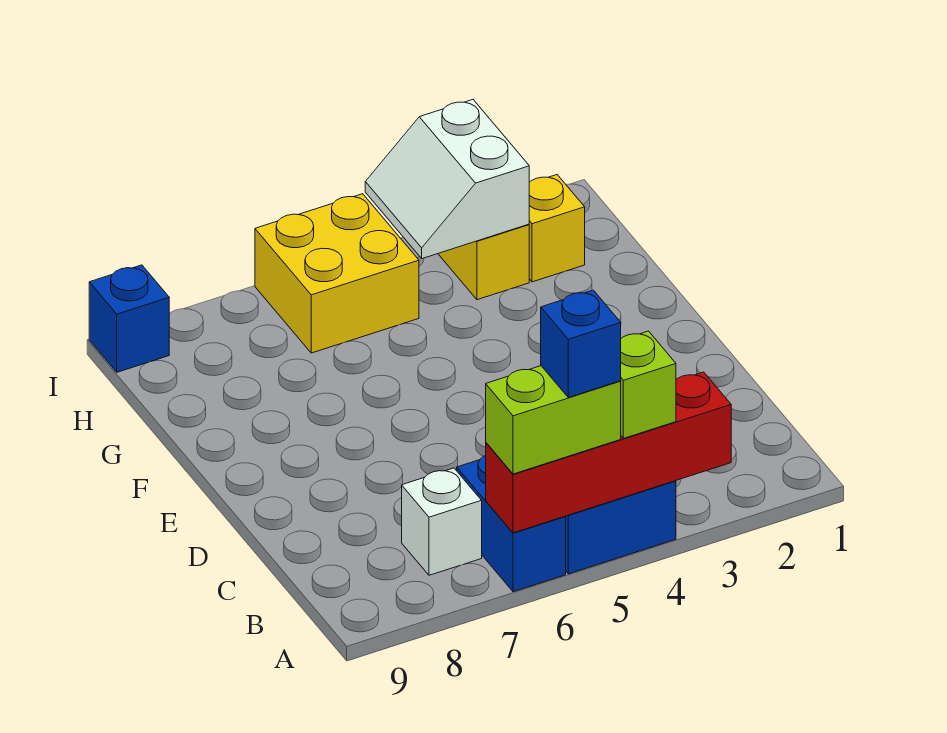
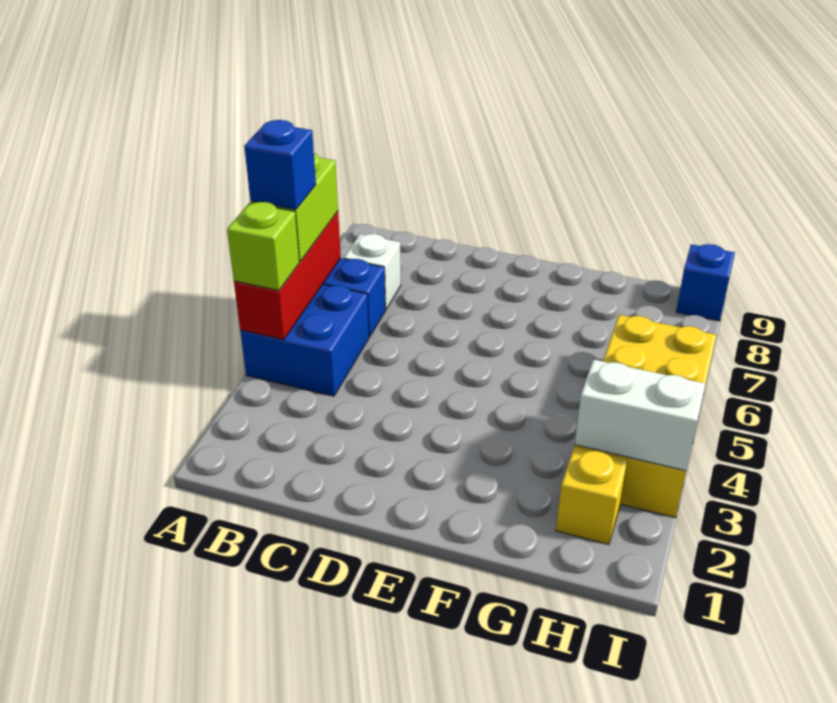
red brick A3:A6 level 2 -> red brick A4:A6 level 2

